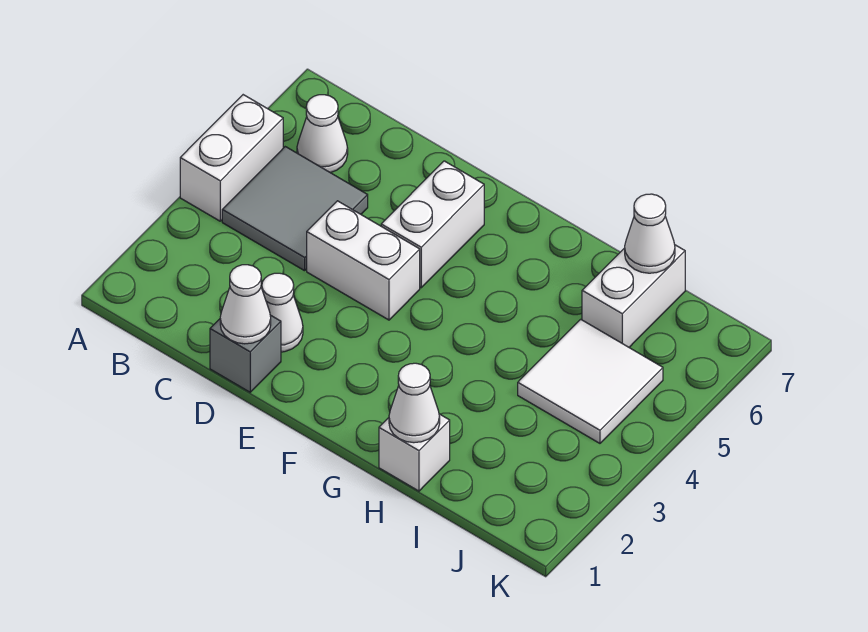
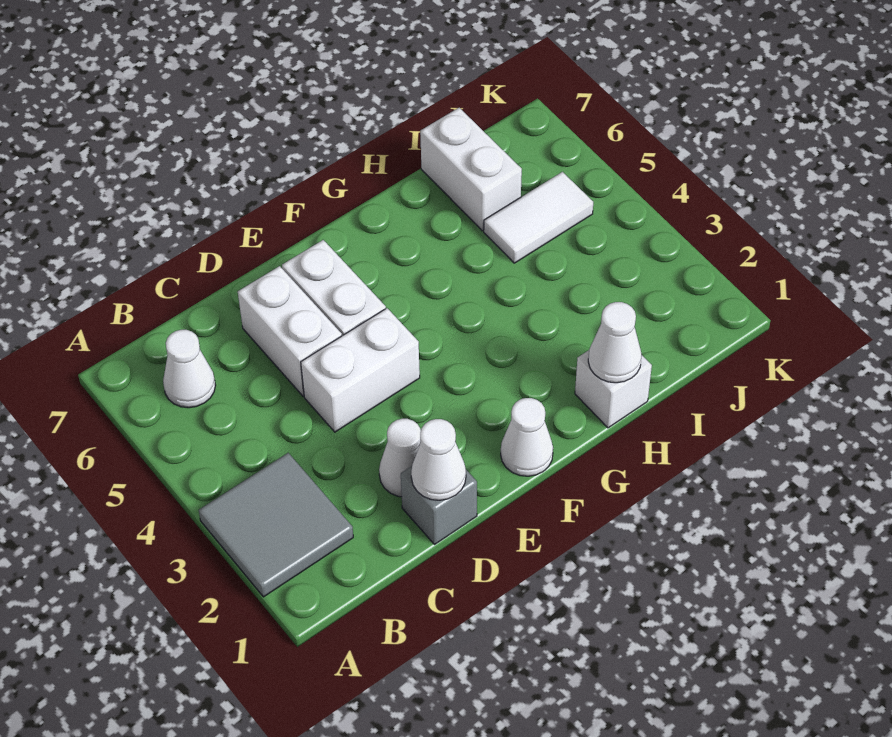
white brick A4:A5 level 1 -> white brick D5:D6 level 1
grey tile B4:C5 level 1 -> grey tile A2:B3 level 1
white tile I4:J5 level 1 -> white tile I5:J5 level 1
white cone I7 level 2 -> white cone F1 level 1

